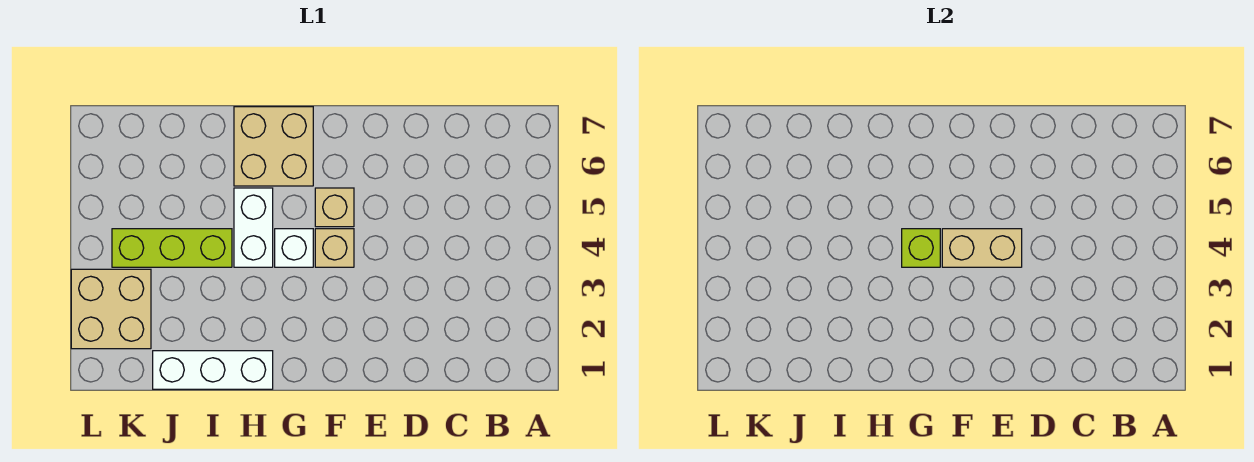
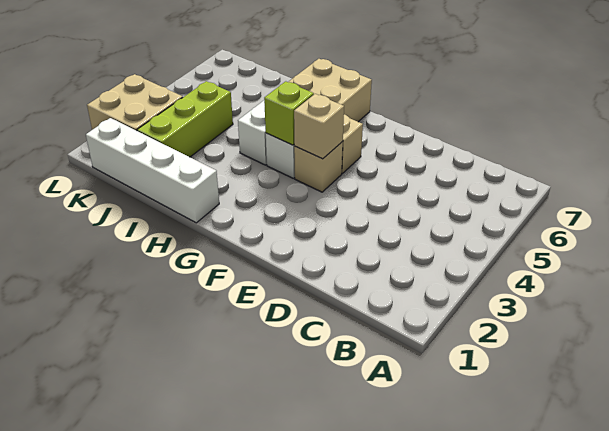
tan brick E4:F4 level 2 -> tan brick F4 level 2
white brick H1:J1 level 1 -> white brick H1:K1 level 1
lime brick I4:K4 level 1 -> lime brick J2:J4 level 1

